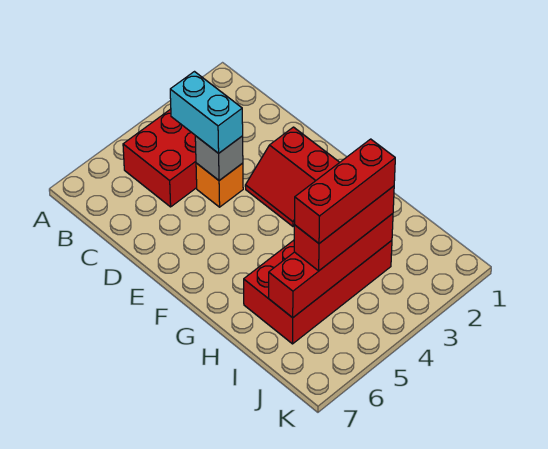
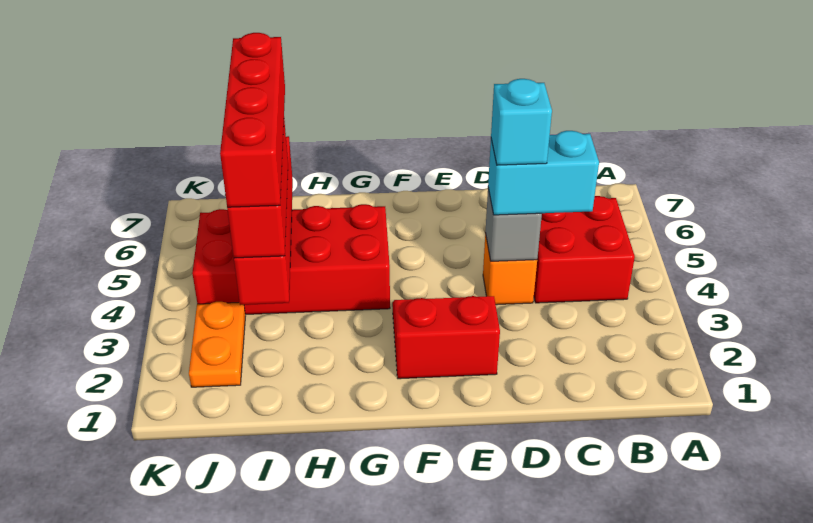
none -> cyan brick D4 level 4
red brick H3:I6 level 1 -> red brick G4:J5 level 1
red brick I3:I5 level 4 -> red brick I3:I6 level 4
none -> orange plate J2:J3 level 1

